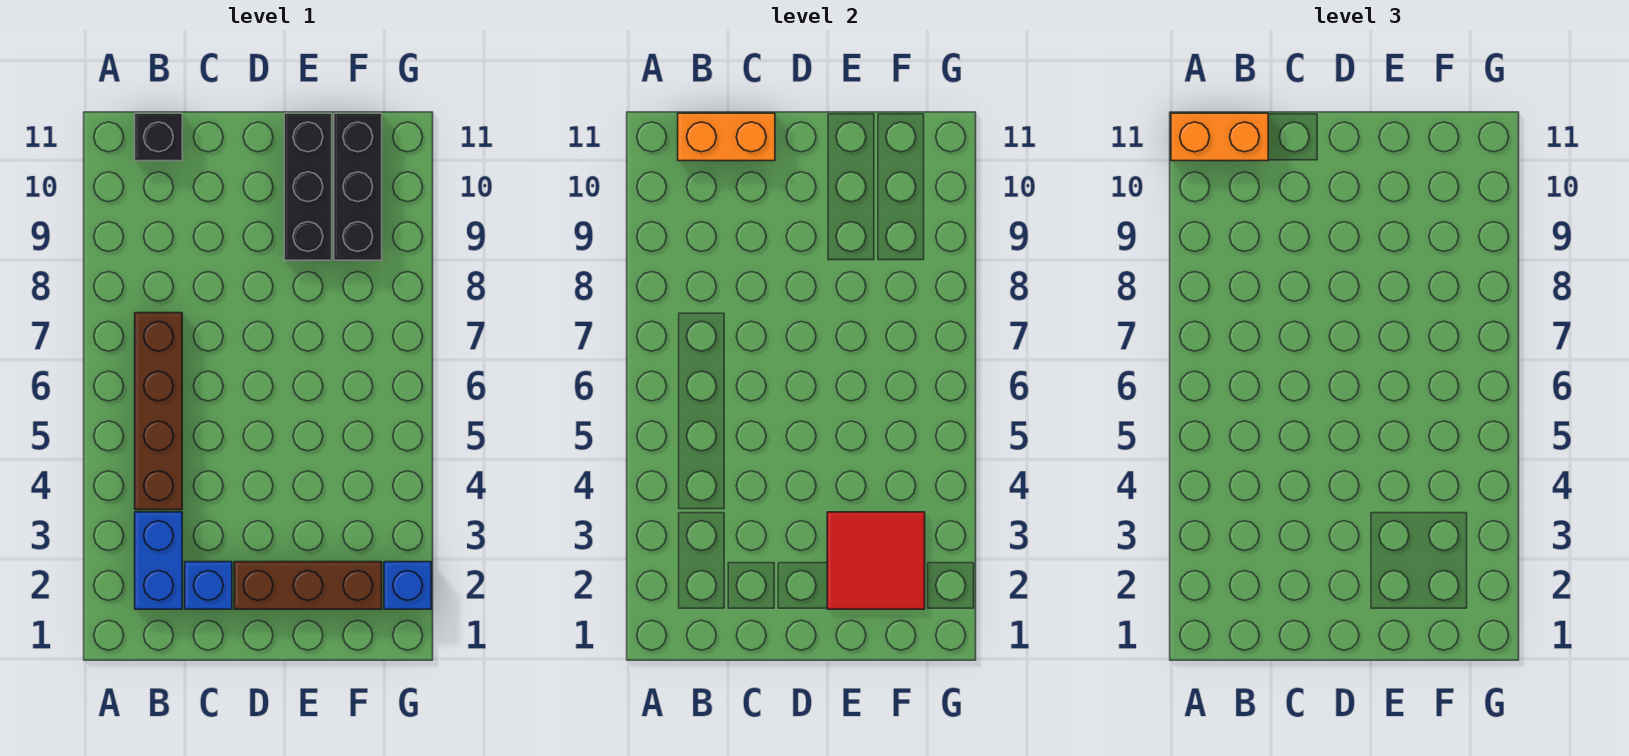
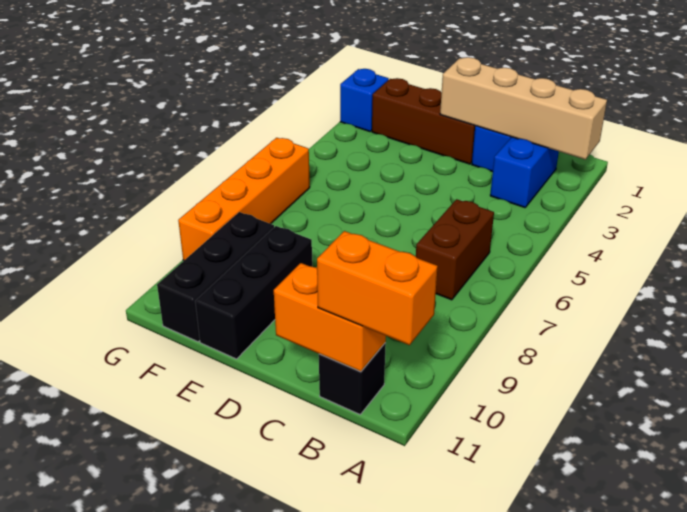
none -> tan brick A2:D2 level 2
brown brick B4:B7 level 1 -> brown brick B6:B7 level 1
red tile E2:F3 level 2 -> none
none -> orange brick G6:G9 level 1

